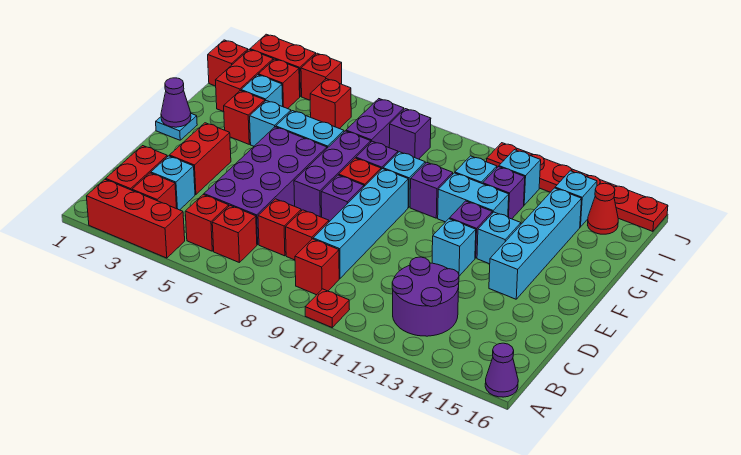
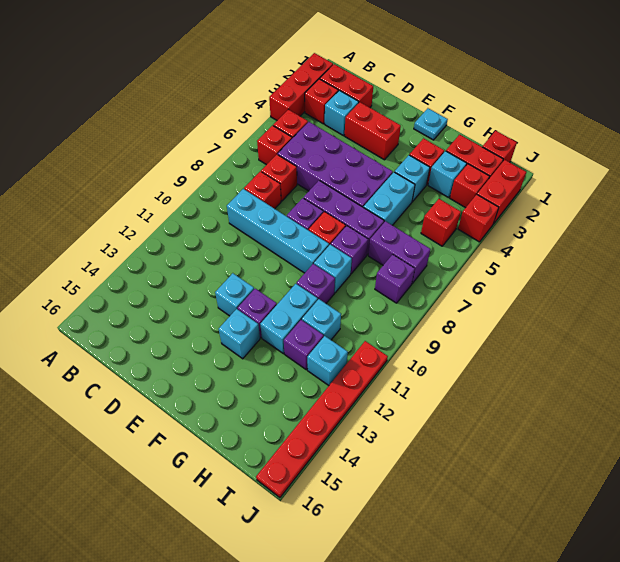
red plate A10 level 1 -> none
purple cone A16 level 1 -> none
red brick B9 level 1 -> none
purple round brick B12:C13 level 1 -> none
cyan brick E14:H14 level 1 -> none
purple cone F1 level 2 -> none
cyan brick I14 level 1 -> none
red cone I15 level 1 -> none

